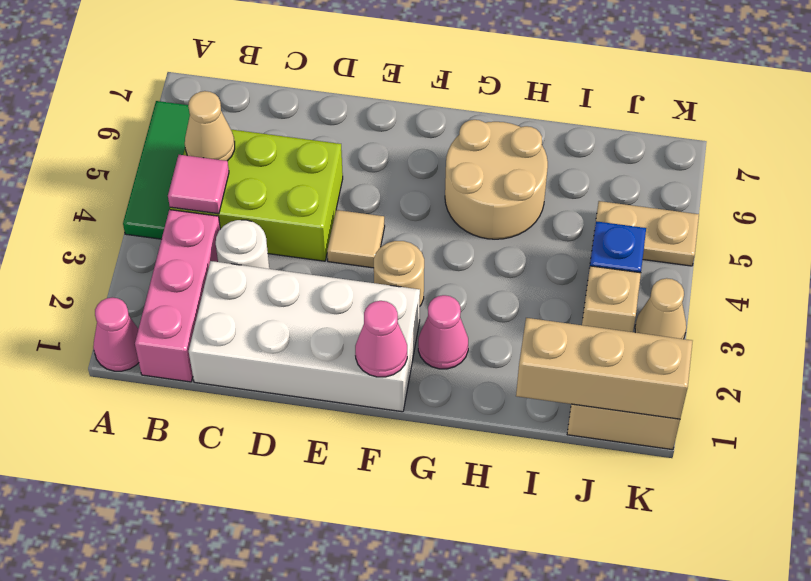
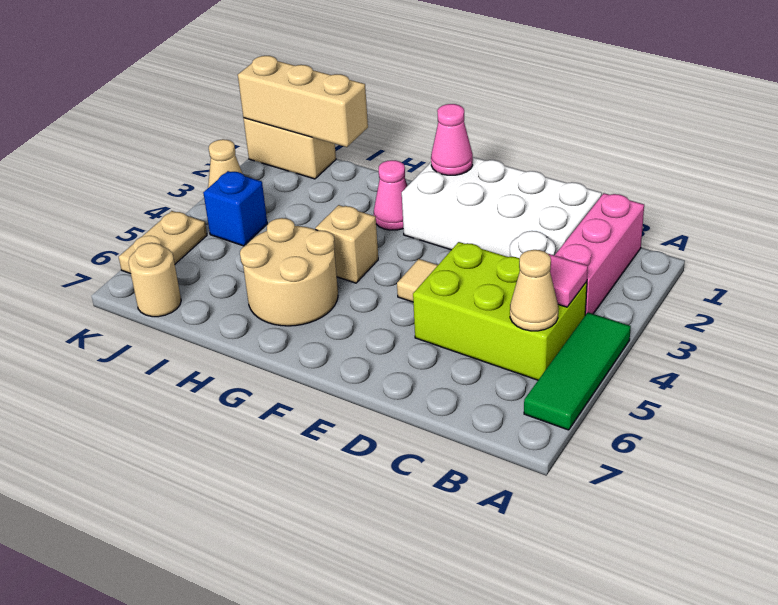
pink cone A1 level 1 -> none
tan round brick F3 level 1 -> tan round brick J7 level 1
tan brick J3 level 1 -> tan brick G4 level 1
tan plate J5:K5 level 1 -> tan plate K5:K6 level 1

